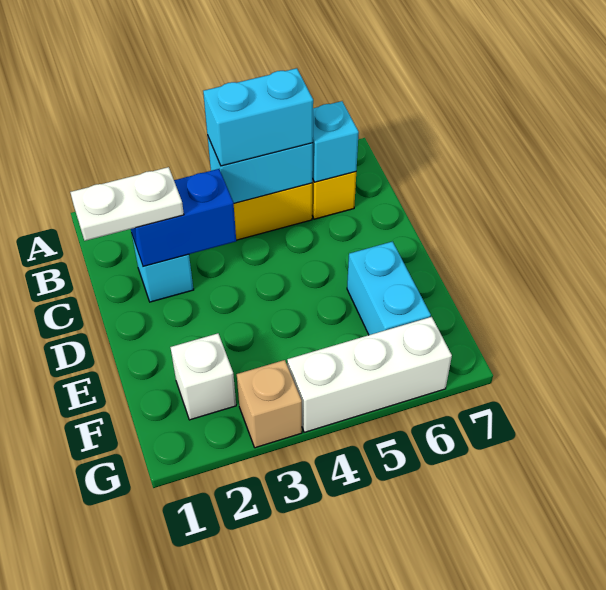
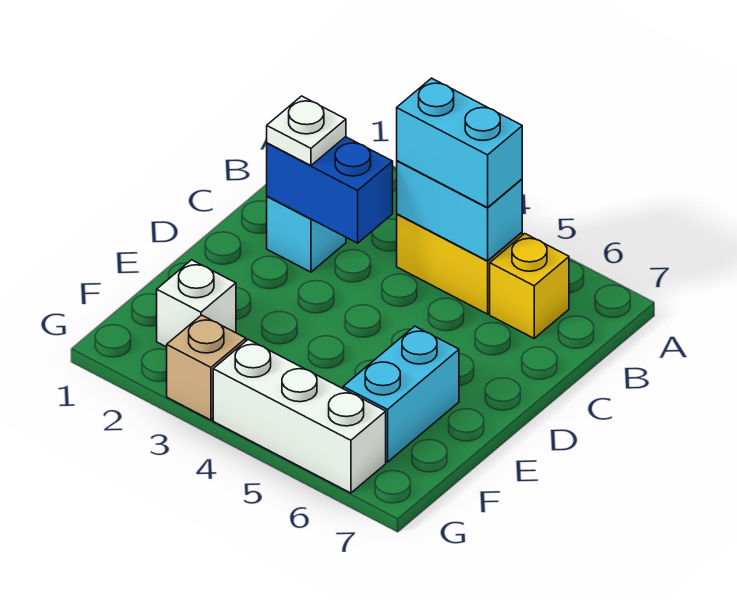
cyan brick B6 level 2 -> none
white plate C1:C2 level 3 -> white plate C2 level 3

